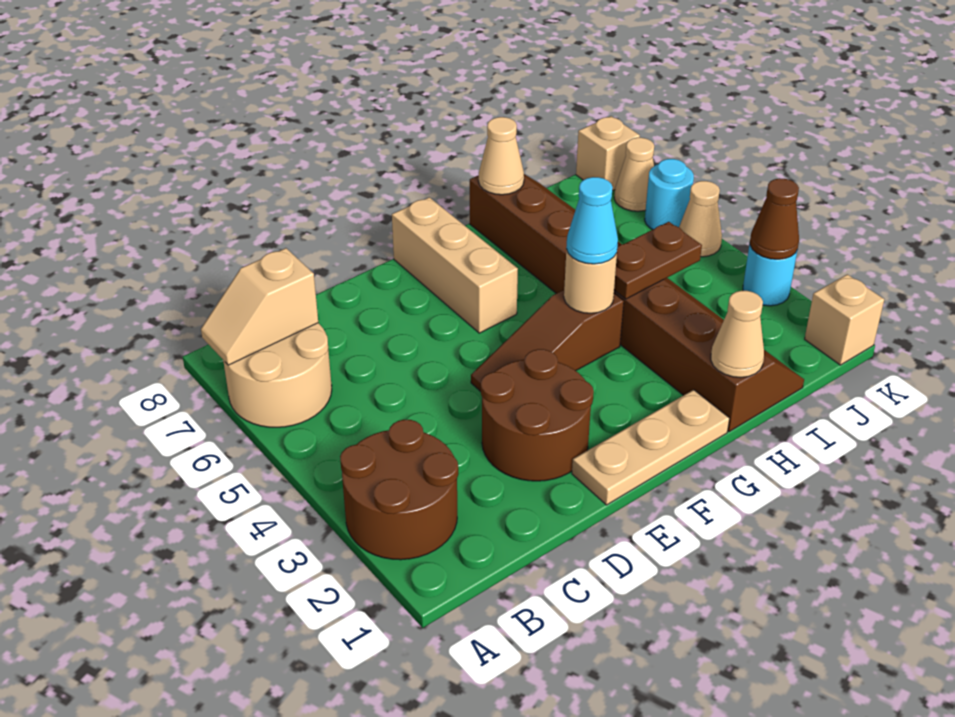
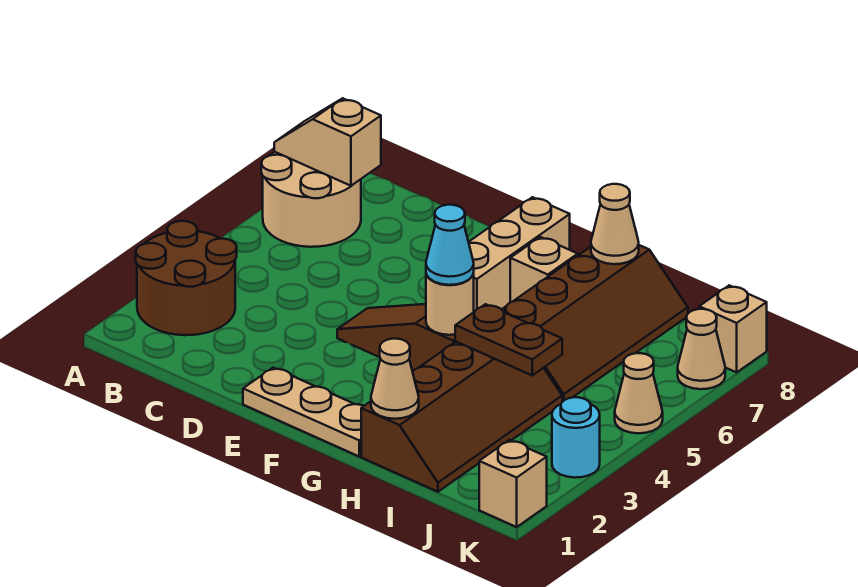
brown round brick D2:E3 level 1 -> none
none -> tan brick G7 level 1
brown cone K3 level 2 -> none
cyan round brick K6 level 1 -> none

